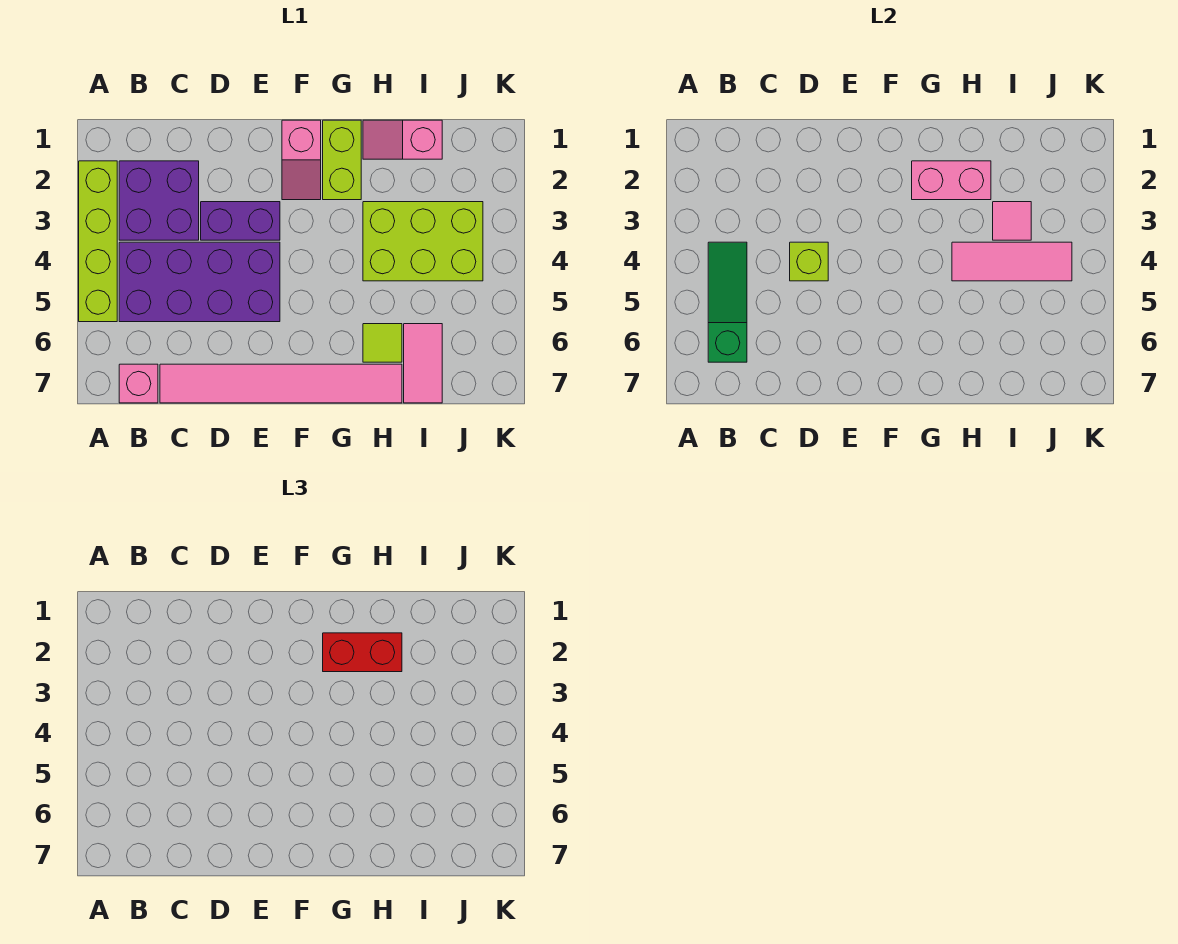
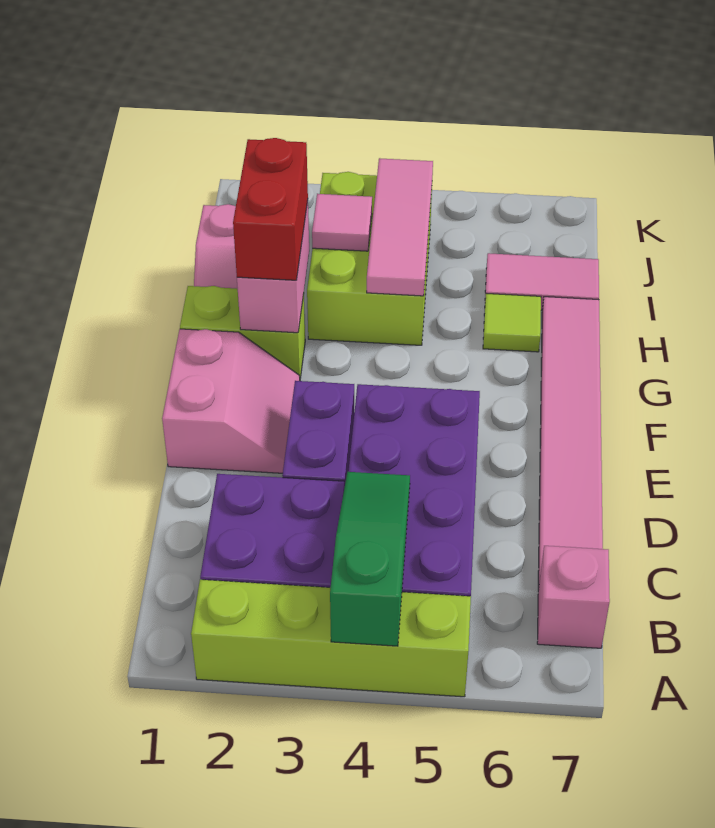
green slope B4:B6 level 2 top 6 -> green slope A4:C4 level 2 top A
lime brick D4 level 2 -> none
pink slope F1:F2 level 1 top 1 -> pink slope E1:F2 level 1 top 1

